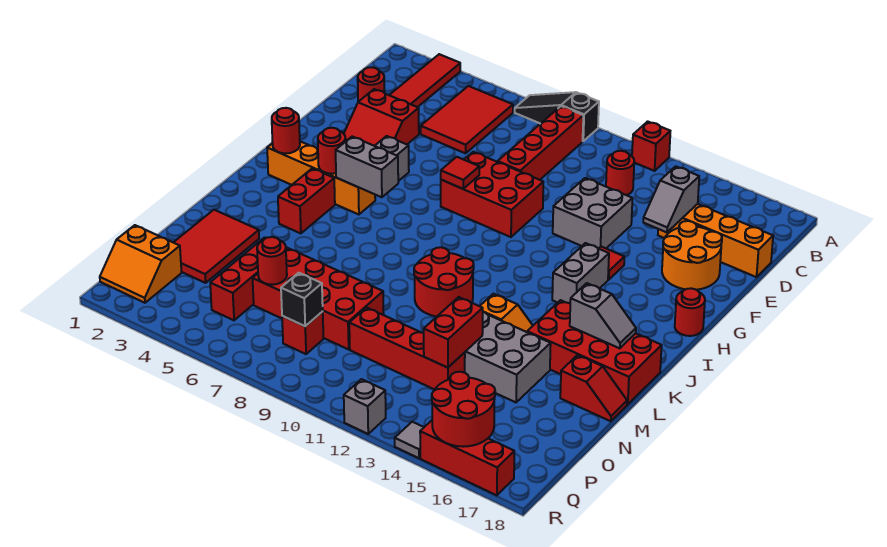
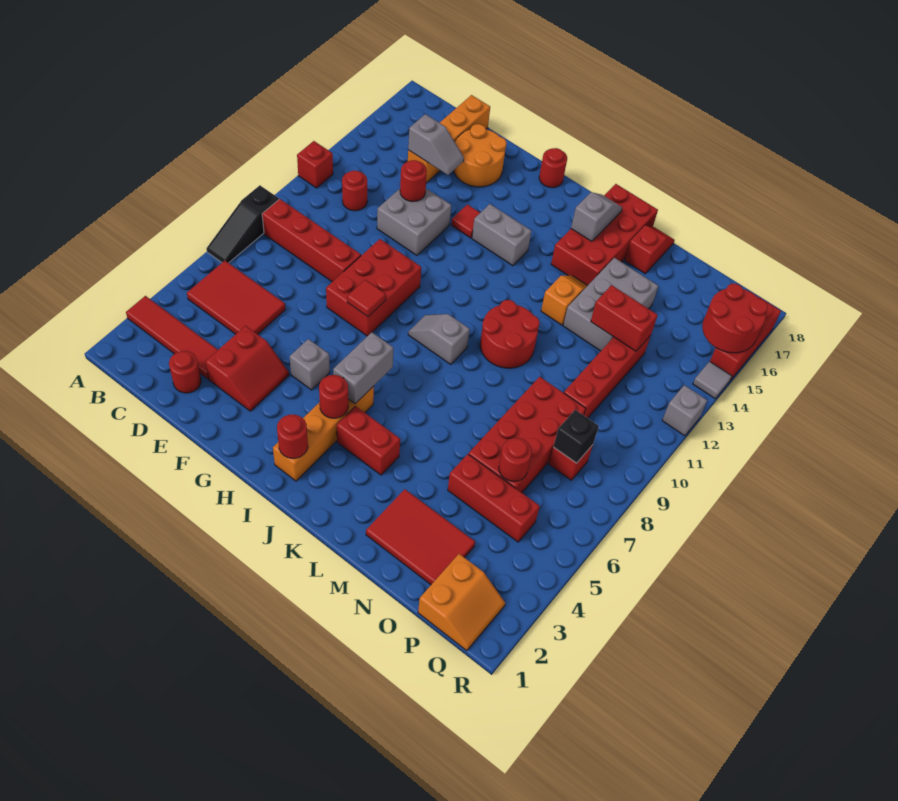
none -> red round brick E13 level 2
none -> grey slope I9:J9 level 1 top J

